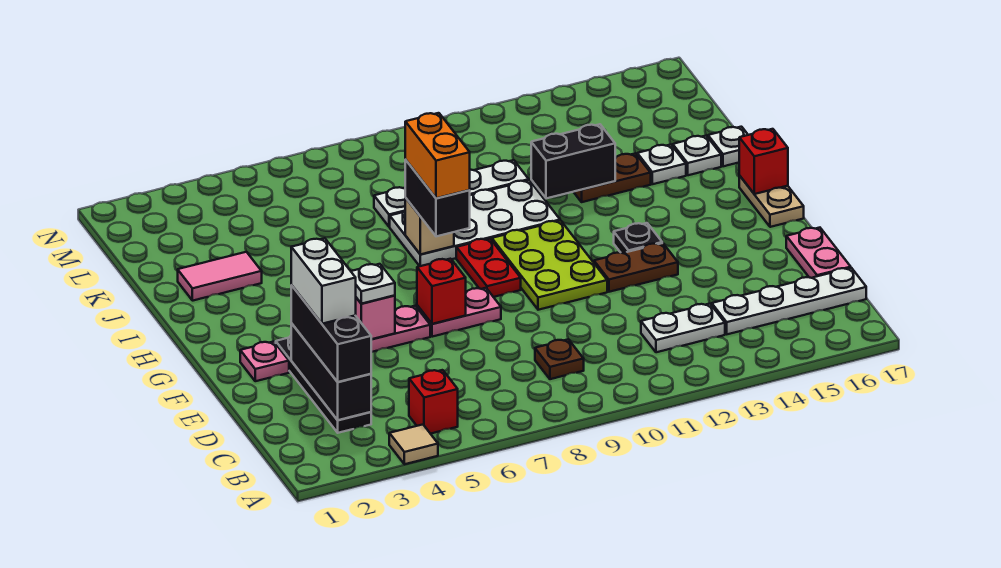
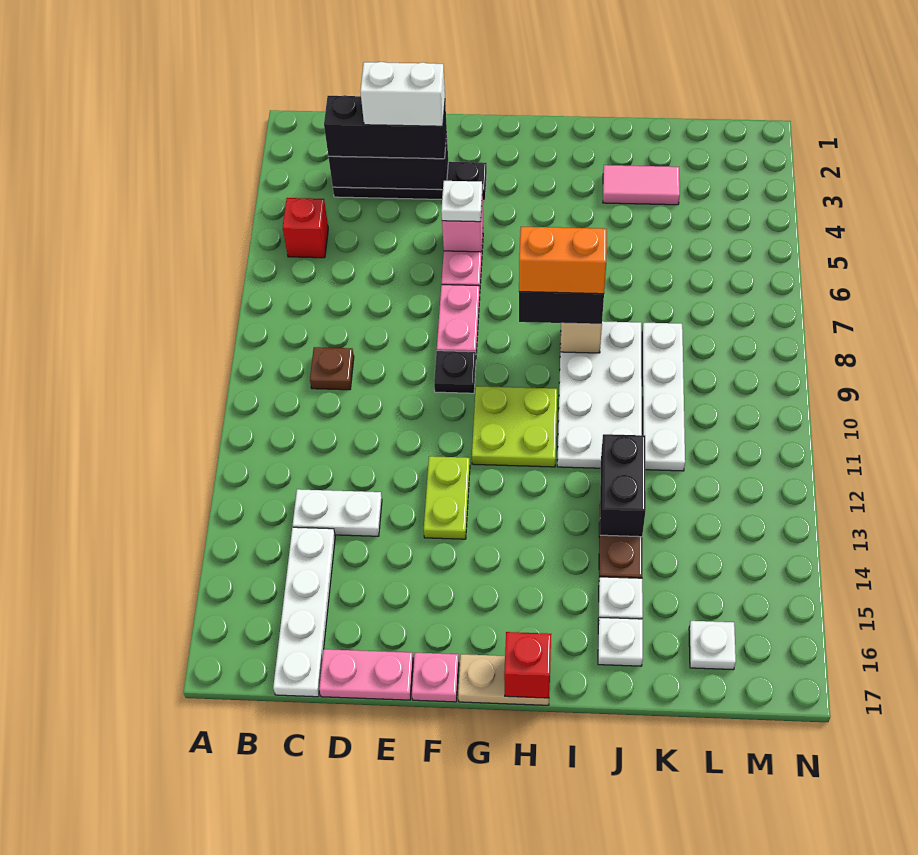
tan tile A4 level 1 -> none
white plate C12:C13 level 1 -> white plate C13:D13 level 1
pink plate F2 level 1 -> pink plate F17 level 1
red brick F7 level 2 -> none
lime plate F10:H11 level 1 -> lime plate G10:H11 level 1
brown plate F12:F13 level 1 -> lime plate F12:F13 level 1
red plate G9:H9 level 1 -> none
black plate G13 level 1 -> black plate F9 level 1
pink tile J2:J3 level 1 -> pink tile J3:K3 level 1
white plate J17 level 1 -> white plate L16 level 1

